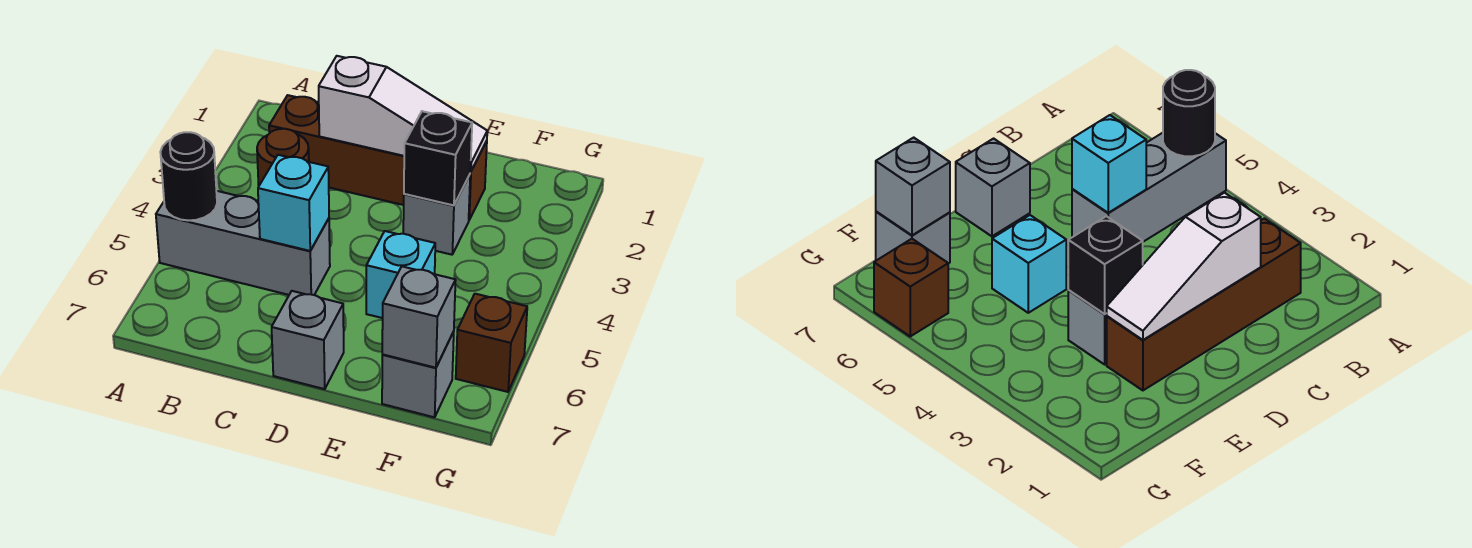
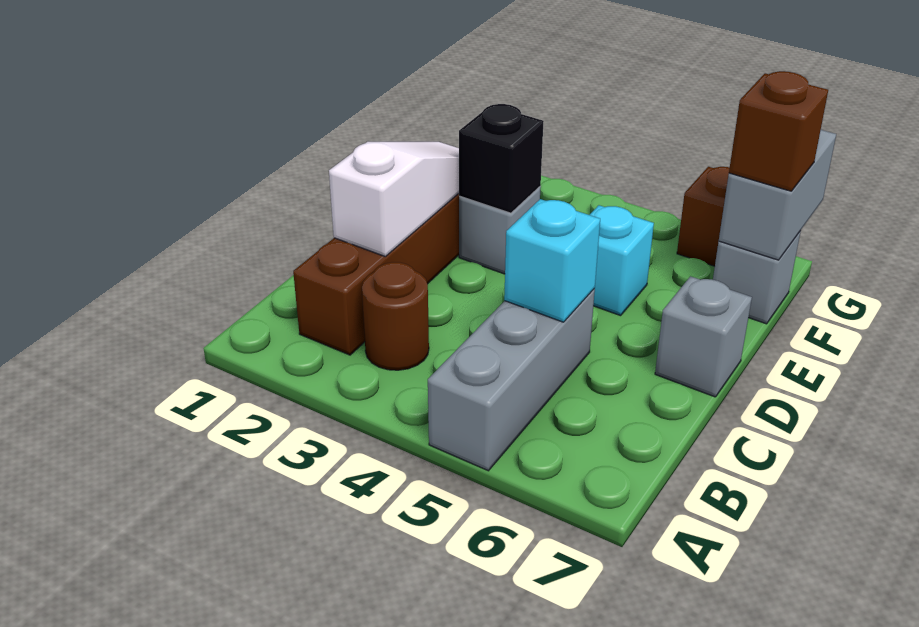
black round brick A5 level 2 -> none
grey brick F7 level 2 -> grey brick F7:G7 level 2
none -> brown brick F7 level 3

